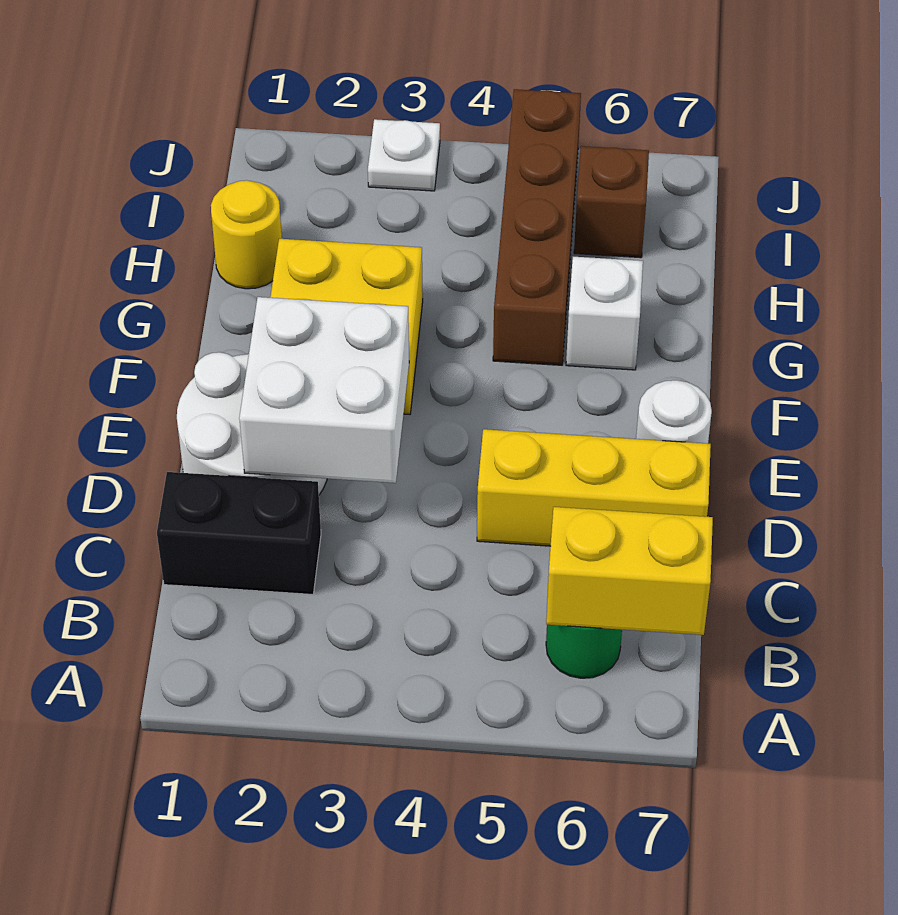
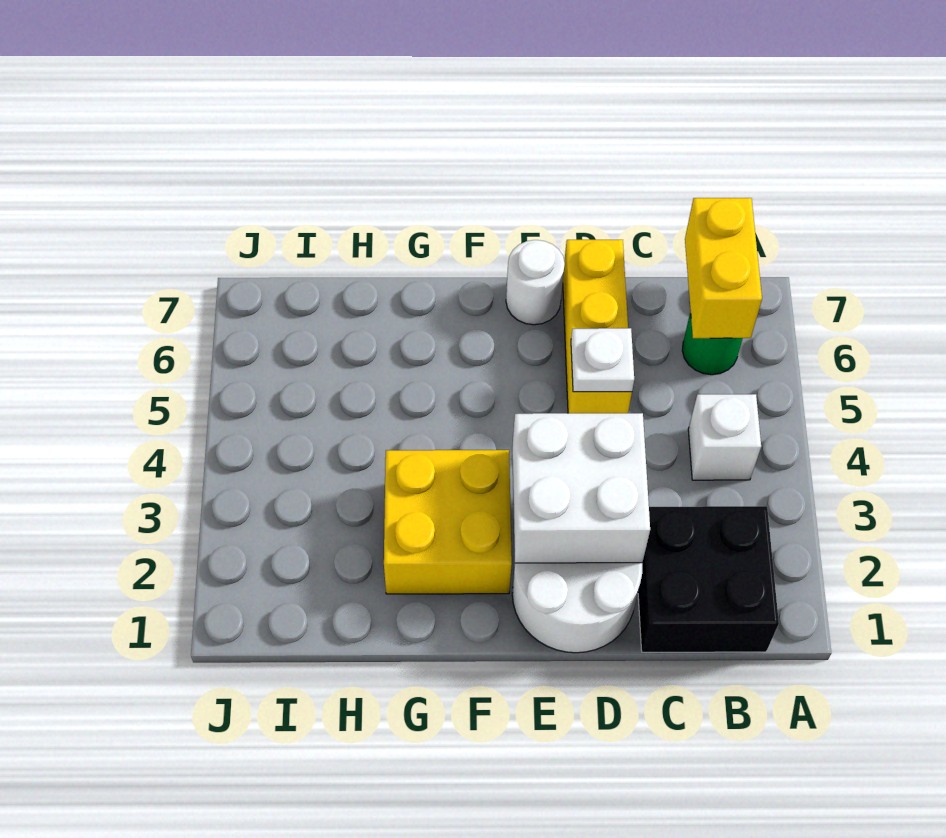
black brick C1:C2 level 1 -> black brick B1:C2 level 1
brown brick G5:J5 level 1 -> none
white brick G6 level 1 -> white brick B4 level 1
yellow round brick H1 level 1 -> none
brown brick I6 level 1 -> none
white plate J3 level 1 -> white plate D5 level 2

